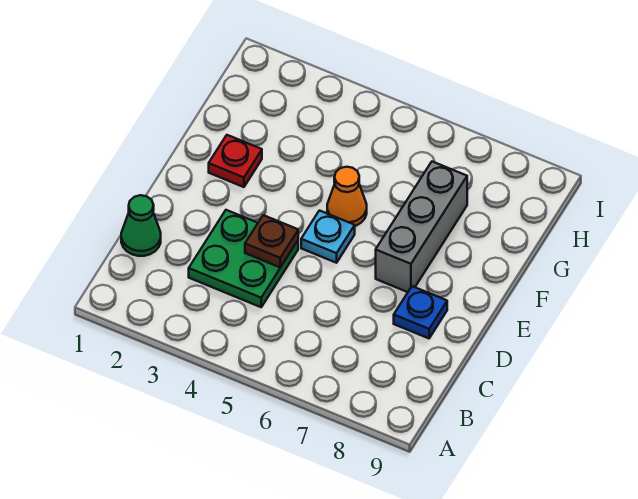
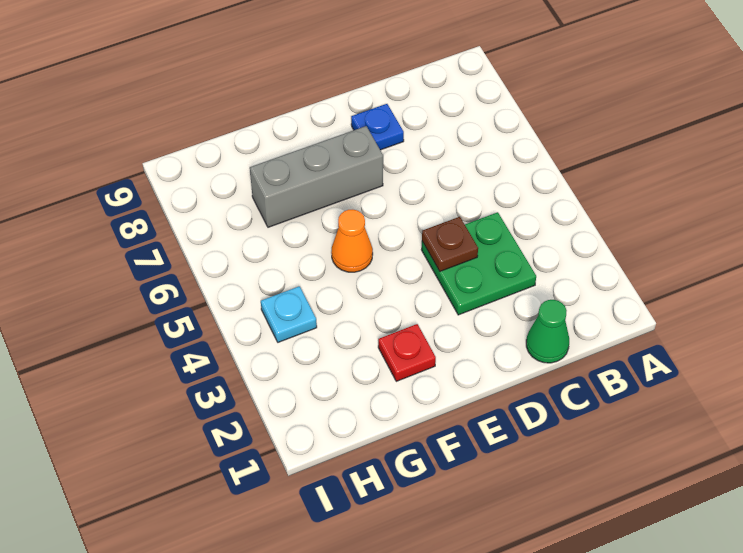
cyan plate E5 level 1 -> cyan plate H4 level 1

